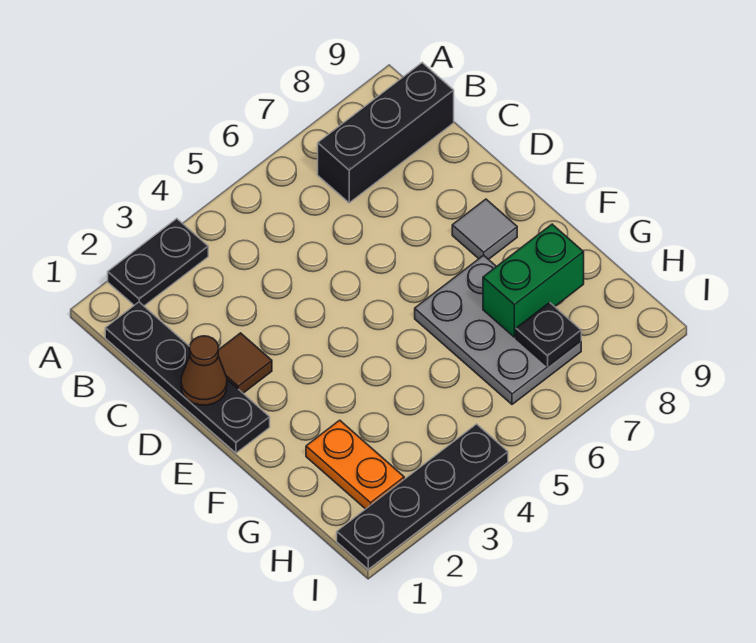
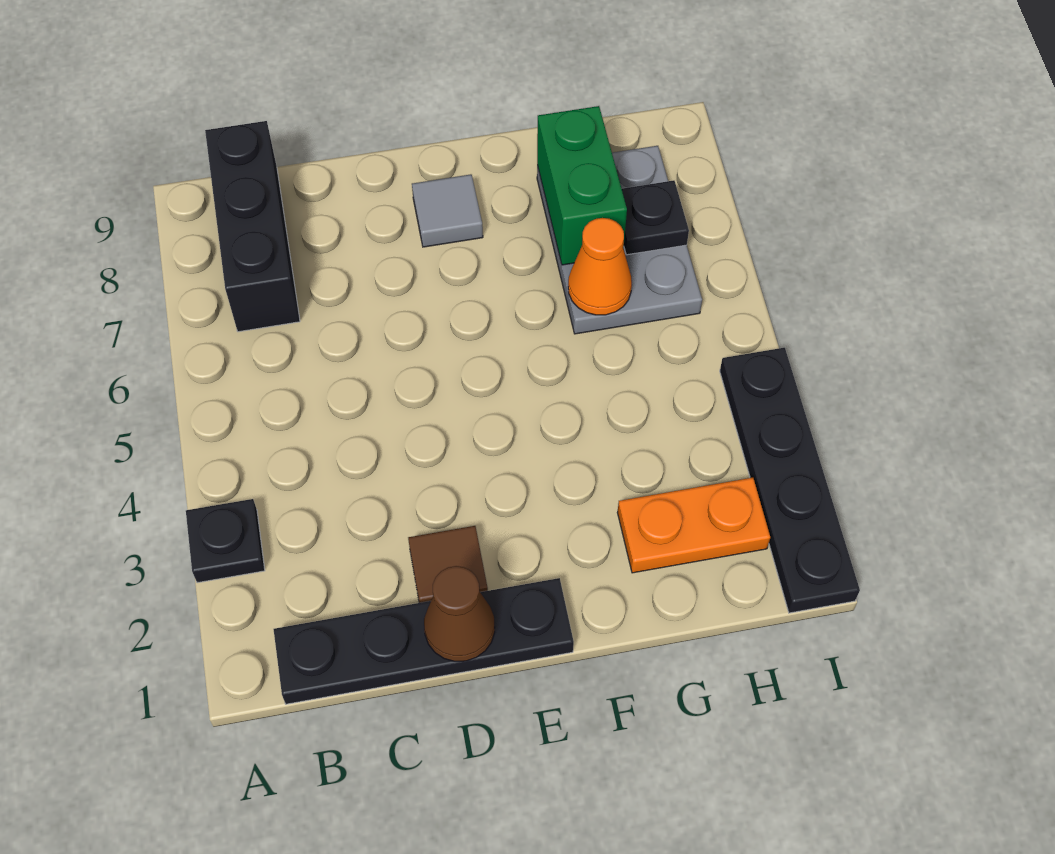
black plate A2:A3 level 1 -> black plate A3 level 1
grey plate F6:H7 level 1 -> grey plate G6:H8 level 1
none -> orange cone G6 level 2

